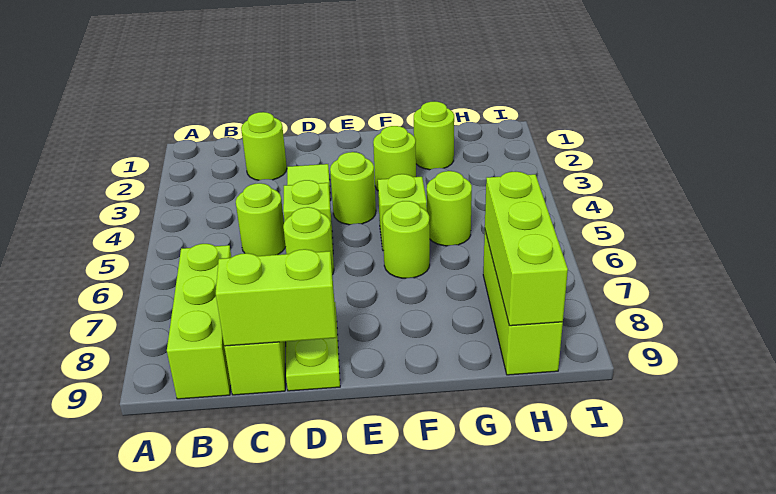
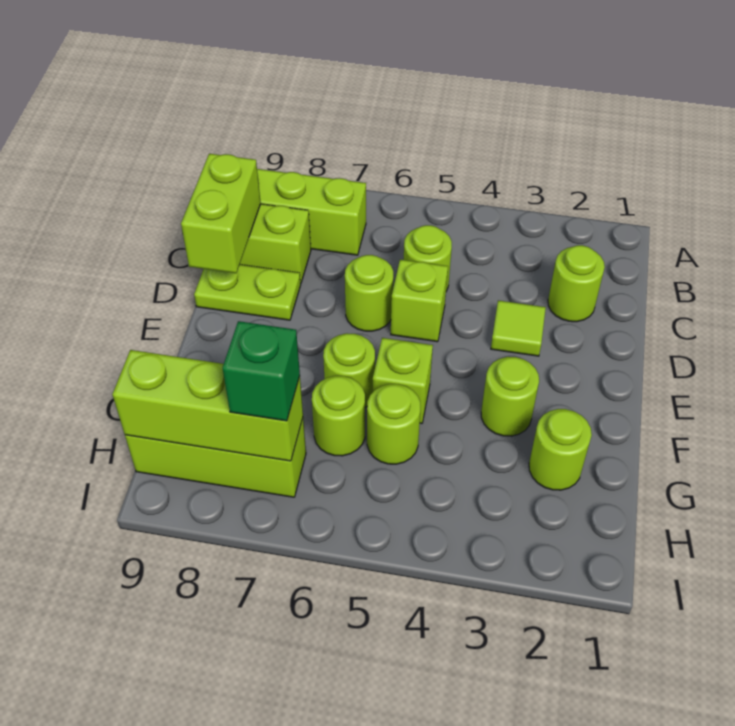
lime round brick E4 level 1 -> lime round brick G6 level 1
none -> green brick H7 level 3

